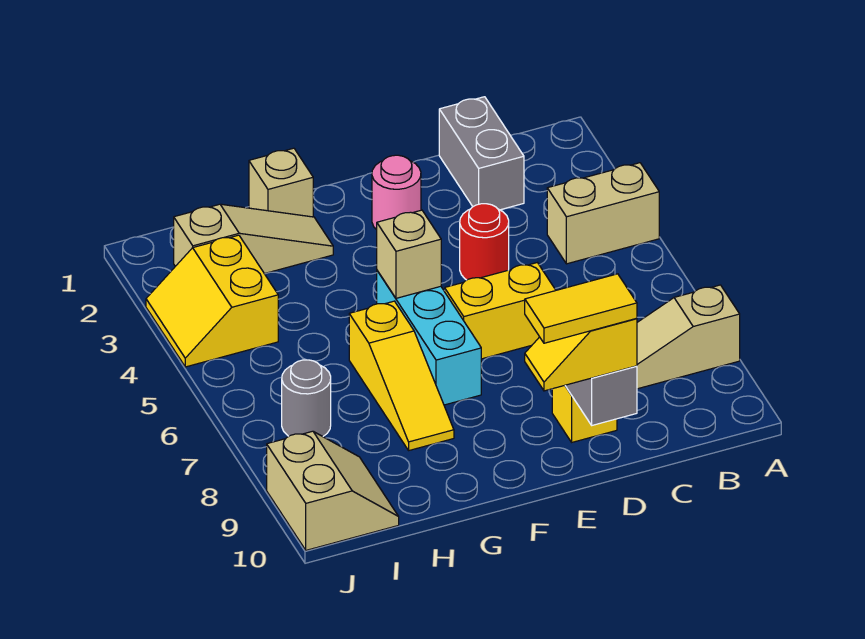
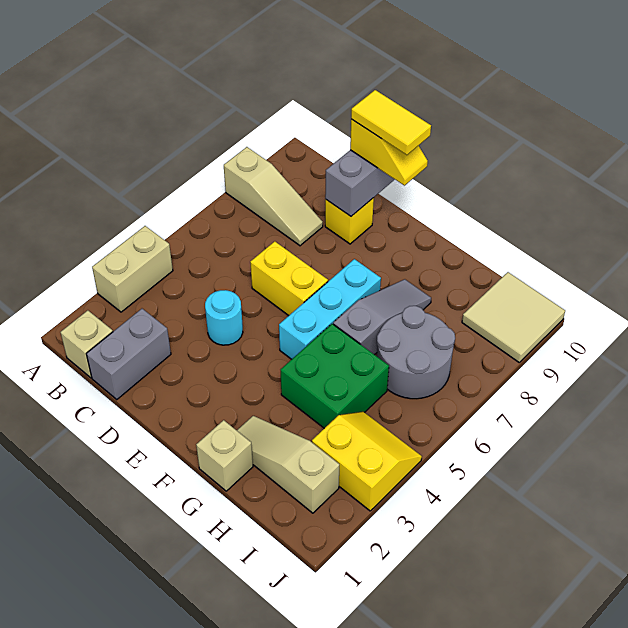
tan brick A4:B4 level 1 -> tan brick A3:A4 level 1
red round brick D4 level 1 -> cyan round brick D4 level 1
pink round brick E2 level 1 -> none
tan brick F5 level 2 -> tan brick B1 level 1
none -> green brick G4:H5 level 1
yellow slope G6:G8 level 1 top 6 -> grey slope G6:G8 level 1 top 6
yellow slope I3:J4 level 1 top I -> yellow slope I3:J4 level 1 top 3
grey round brick I7 level 1 -> grey round brick H6:I7 level 1
tan slope I9:J10 level 1 top J -> tan tile I9:J10 level 1

